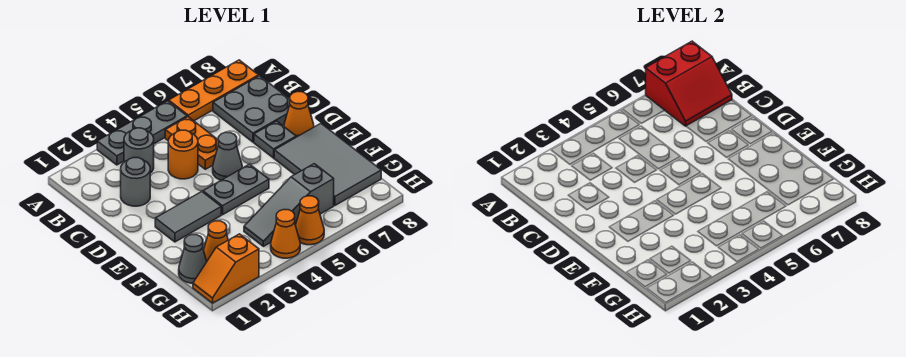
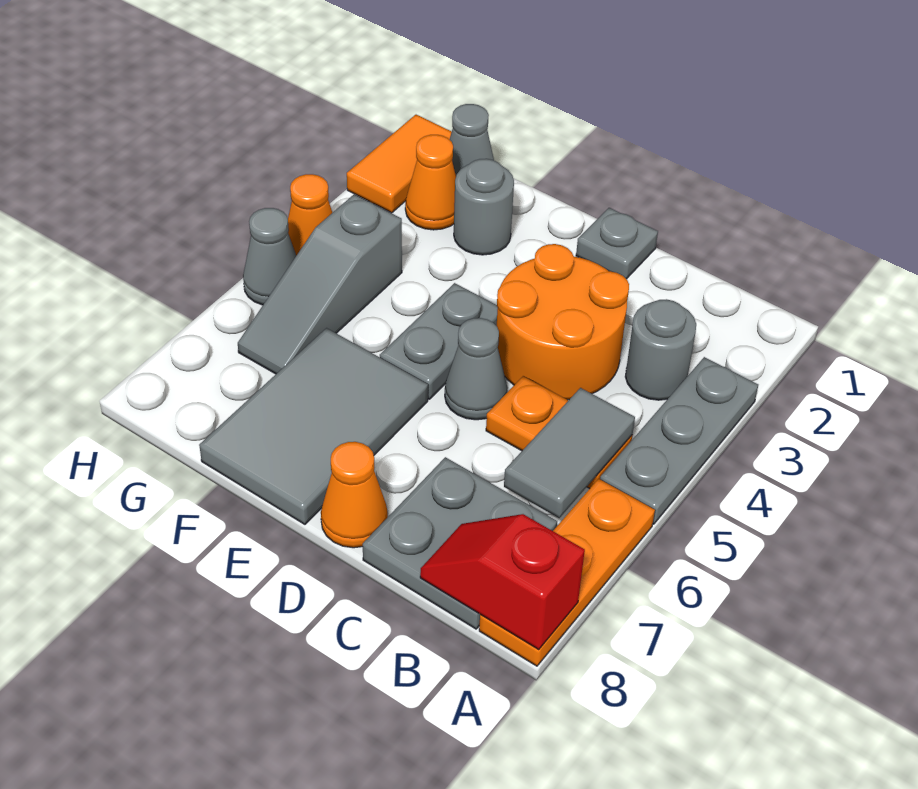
red slope A7:B8 level 2 top A -> red slope A8:B8 level 2 top A
grey round brick C2 level 1 -> grey round brick F2 level 1
orange round brick C4 level 1 -> orange round brick C3:D4 level 1
grey plate D7 level 1 -> grey plate D1 level 1
grey tile E2:E3 level 1 -> grey tile B5:B6 level 2
grey tile E7:G8 level 1 -> grey tile E6:F8 level 1
grey slope G4:G6 level 1 top 6 -> grey slope G4:G6 level 1 top 4
orange slope H1:H2 level 1 top 2 -> orange tile H1:H2 level 1
orange cone H5 level 1 -> grey cone H5 level 1

